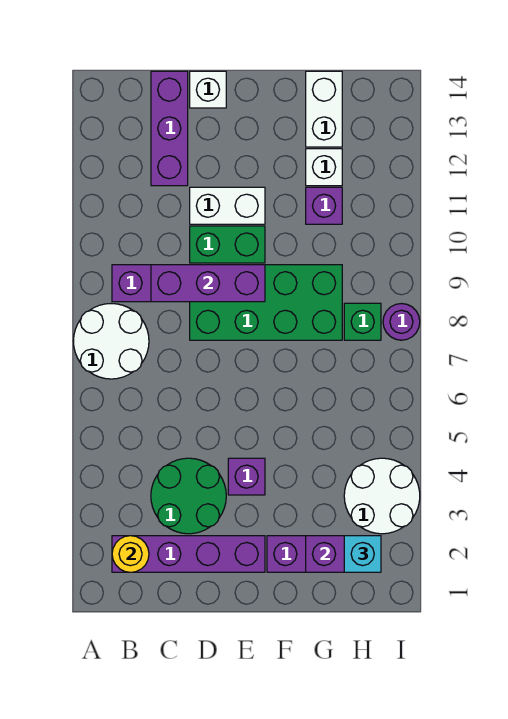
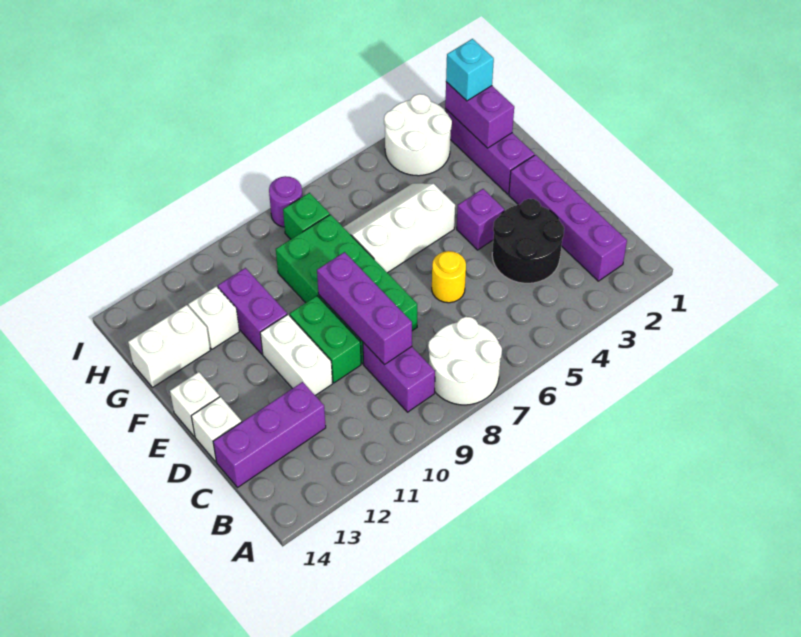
yellow round brick B2 level 2 -> yellow round brick D6 level 1
green round brick C3:D4 level 1 -> black round brick C3:D4 level 1
none -> white brick E14 level 1
none -> white slope F5:G7 level 1 top F
purple brick G11 level 1 -> purple brick F11:G11 level 1

